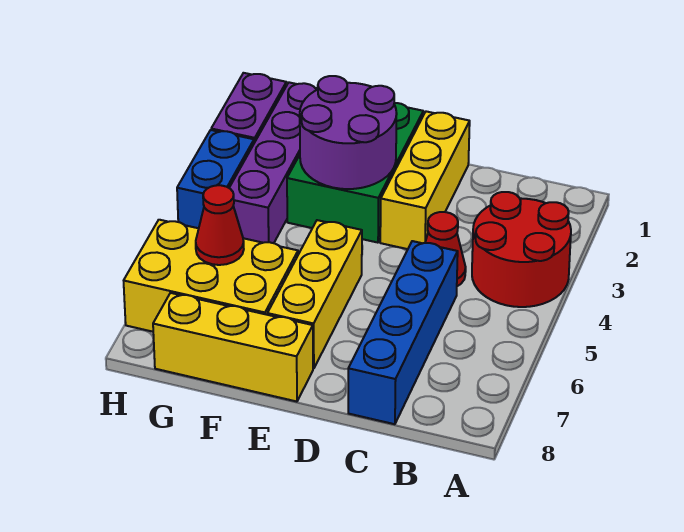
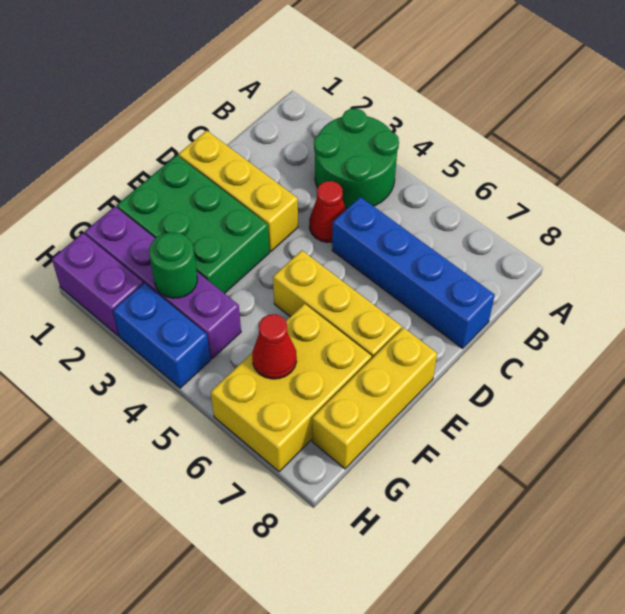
red round brick A3:B4 level 1 -> green round brick A3:B4 level 1
purple round brick E2:F3 level 2 -> none
none -> green round brick G3 level 2

